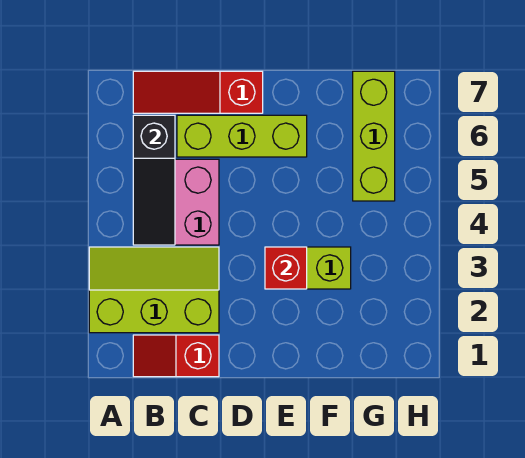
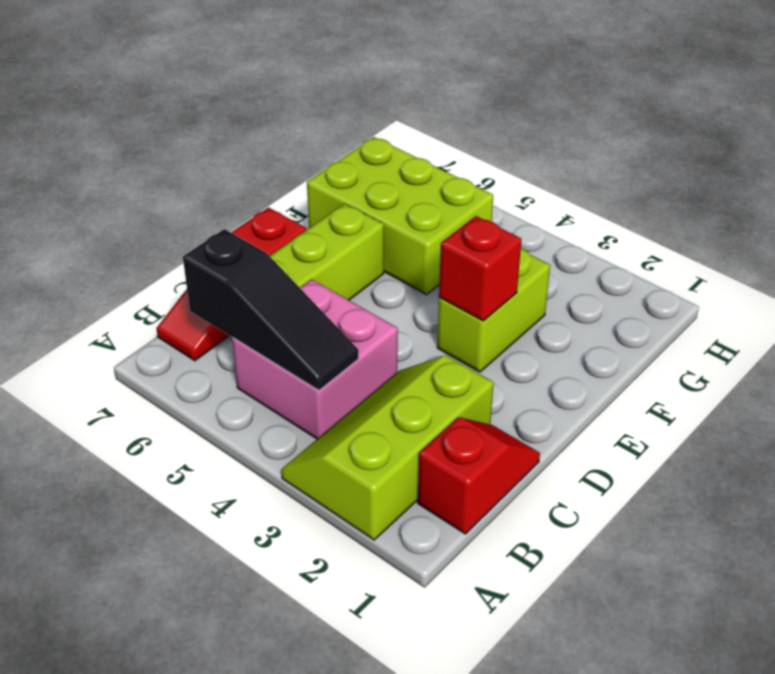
red slope B1:C1 level 1 top C -> red slope B1:C1 level 1 top B
lime brick G5:G7 level 1 -> lime brick F5:G7 level 1

